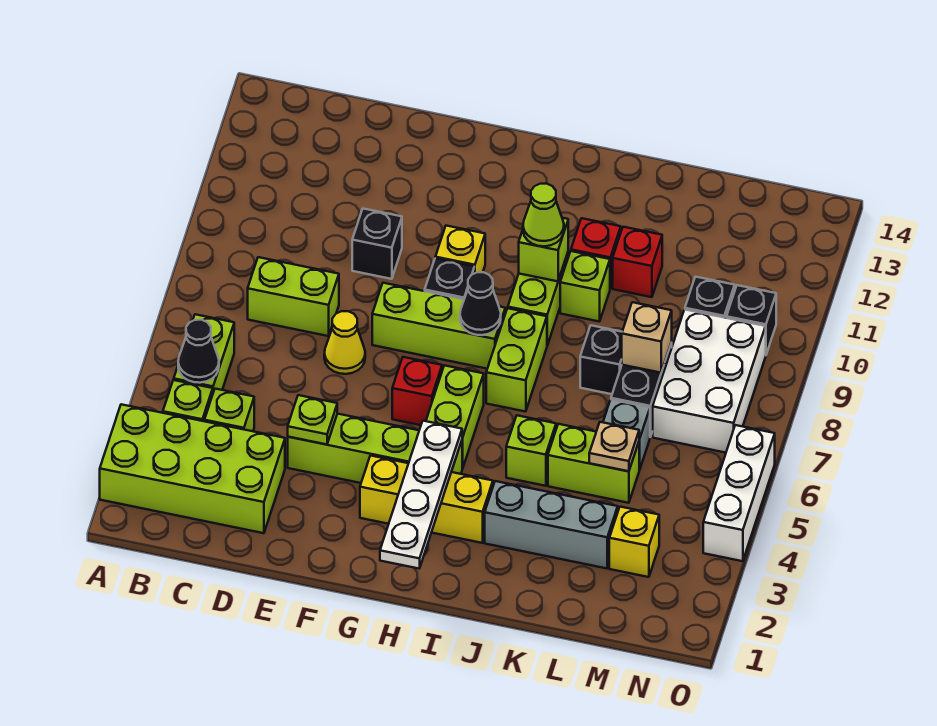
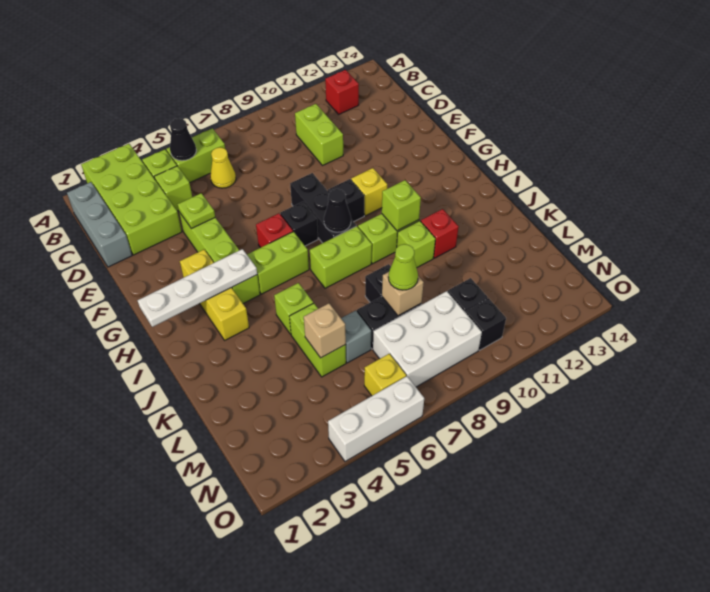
lime brick C8:D8 level 1 -> lime brick C10:D10 level 1
yellow cone E7 level 1 -> yellow cone C6 level 1
black brick E10 level 1 -> black brick G7 level 1
lime brick F8:H8 level 1 -> black brick F8:H8 level 1
lime cone I10 level 3 -> lime cone L8 level 3
grey brick J3:L3 level 1 -> grey brick B1:D1 level 1
red brick K11 level 1 -> red brick B12 level 1
tan plate L5 level 2 -> tan brick L5 level 2
yellow brick M3 level 1 -> yellow brick N6 level 1

